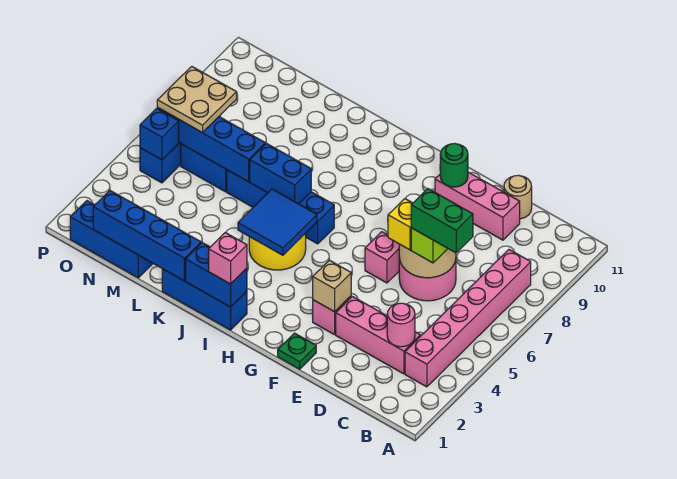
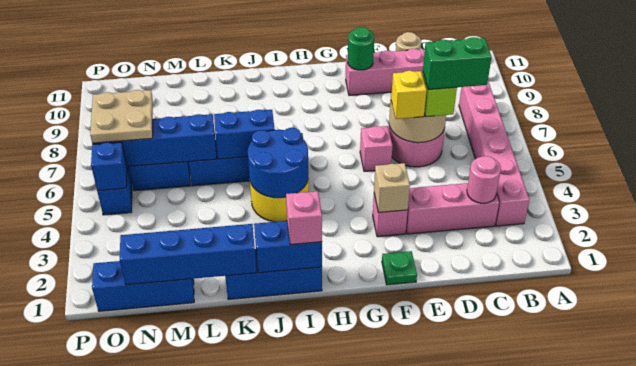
blue tile I4:J5 level 2 -> blue round brick I4:J5 level 2

